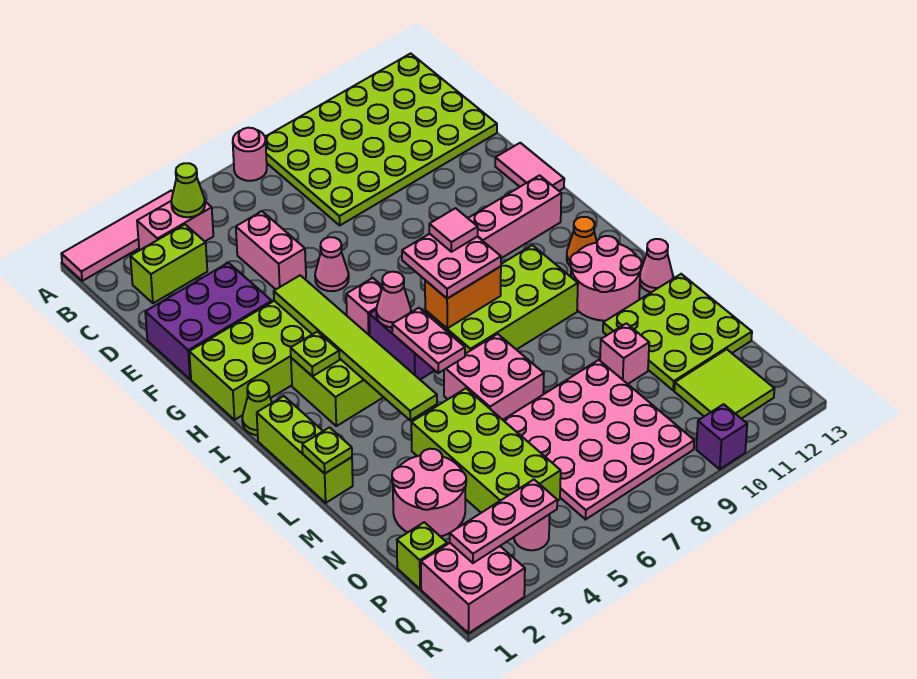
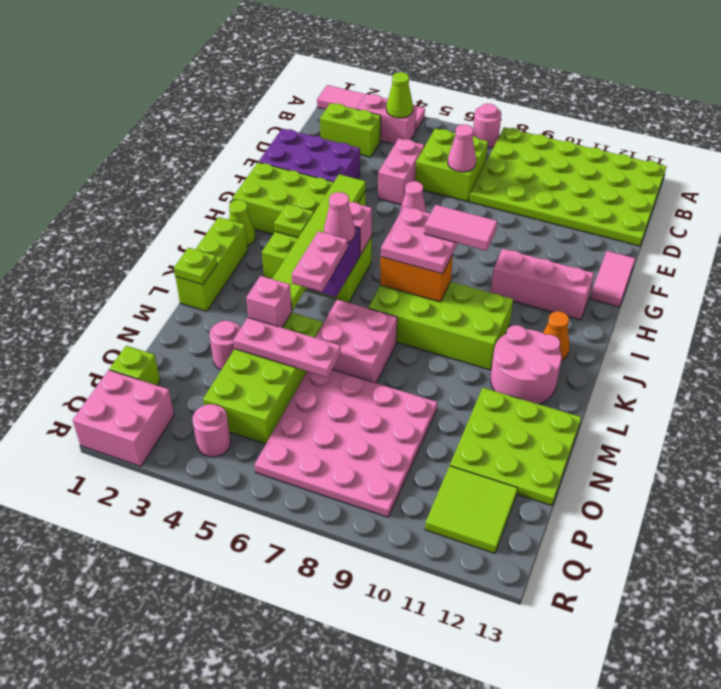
none -> lime brick C6:D7 level 1
pink tile I8 level 4 -> pink tile I8:I9 level 4
pink cone L13 level 1 -> pink cone D7 level 2
pink round brick N2:O3 level 1 -> pink round brick N3 level 1
pink brick N10 level 1 -> pink brick M4 level 2
pink plate Q2:Q4 level 2 -> pink plate N4:N6 level 2
purple brick R10 level 1 -> none

